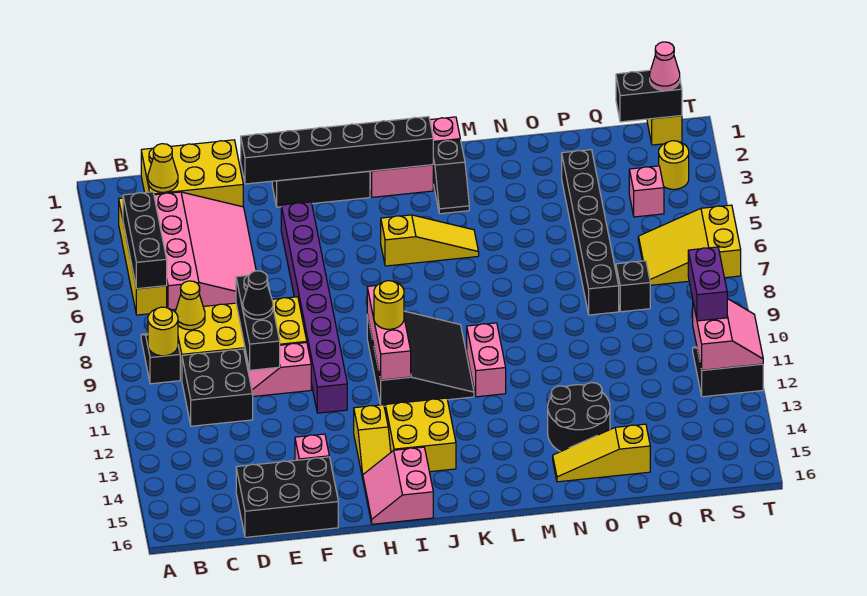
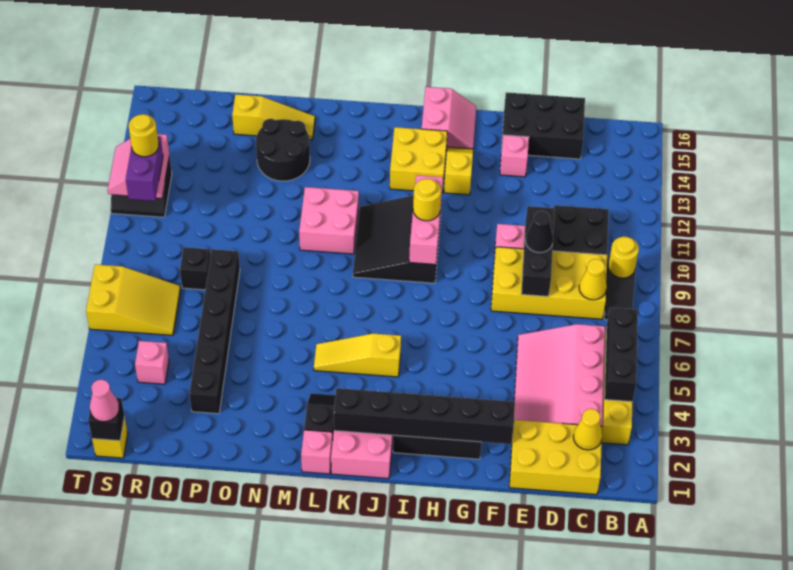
purple brick G4:G11 level 1 -> none
pink brick L10:L11 level 1 -> pink brick L10:M11 level 1
black brick R1:S1 level 2 -> black brick S1 level 2
yellow round brick S3 level 1 -> yellow round brick S11 level 4

